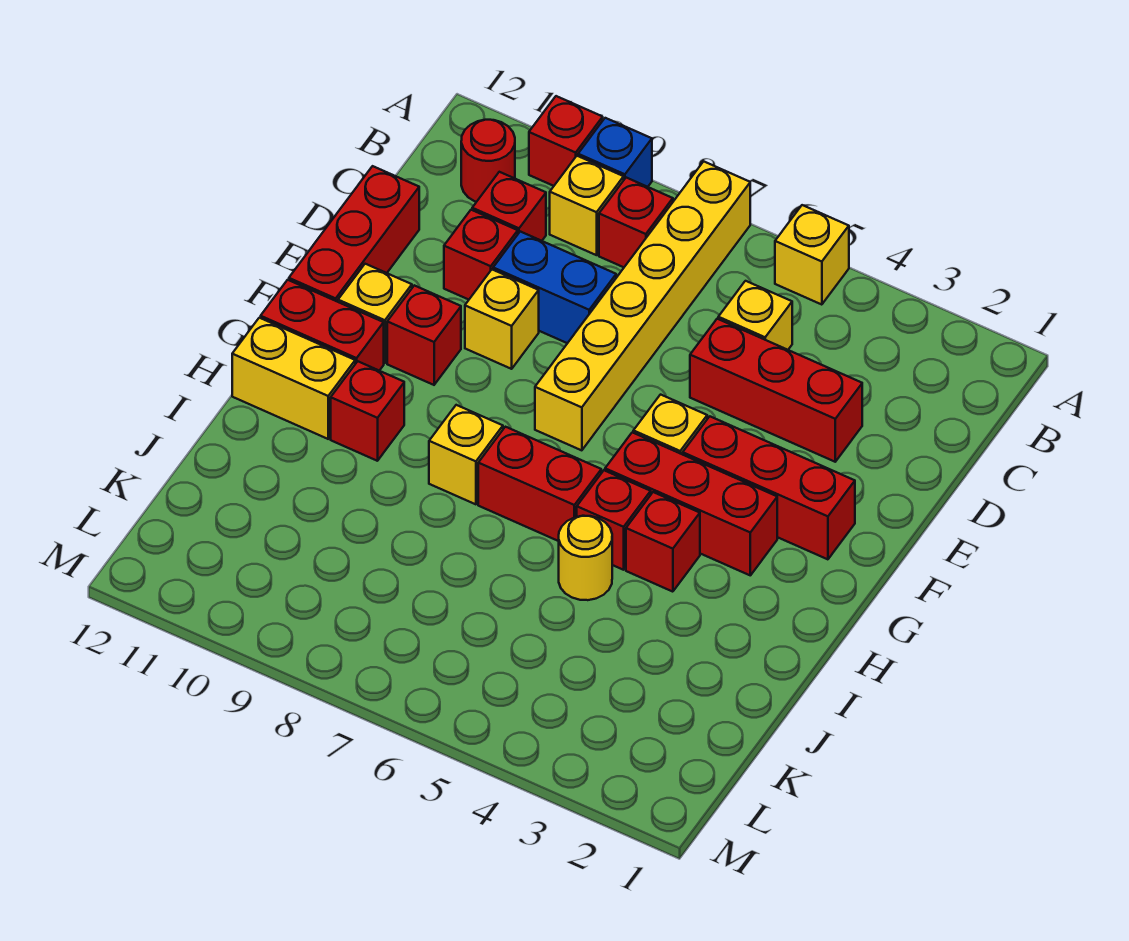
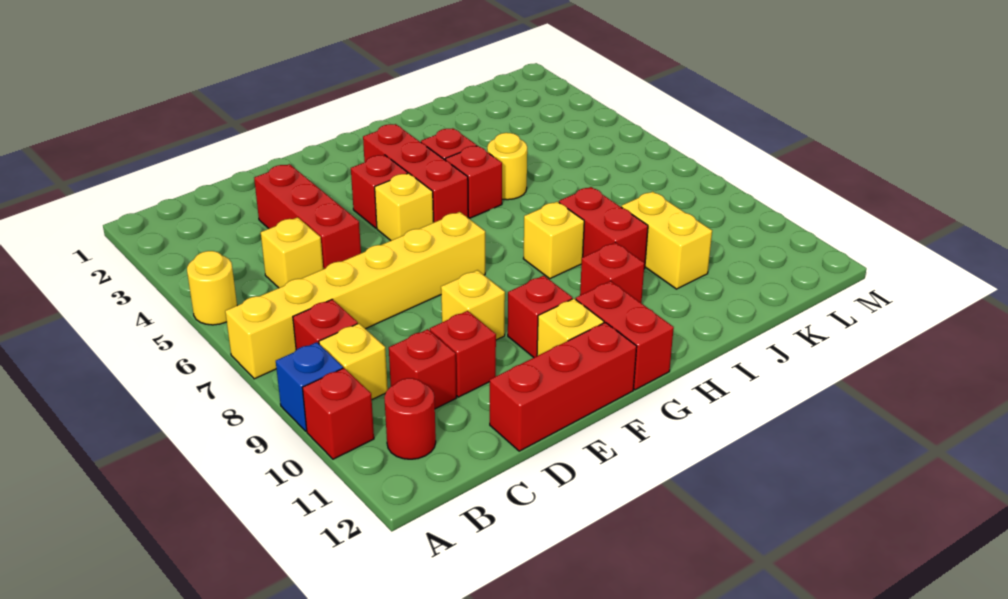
yellow brick A5 level 1 -> yellow round brick A5 level 1
blue brick D8:D9 level 1 -> none
red brick F2:F4 level 1 -> red brick F4 level 1
red brick H6:H7 level 1 -> red brick I8:I9 level 1
yellow brick H11:H12 level 1 -> yellow brick J9:J10 level 1

